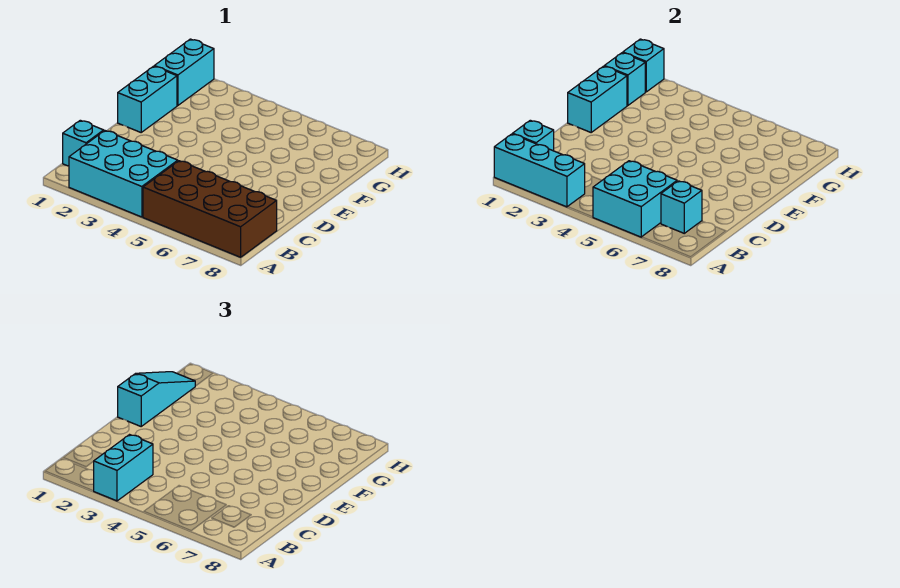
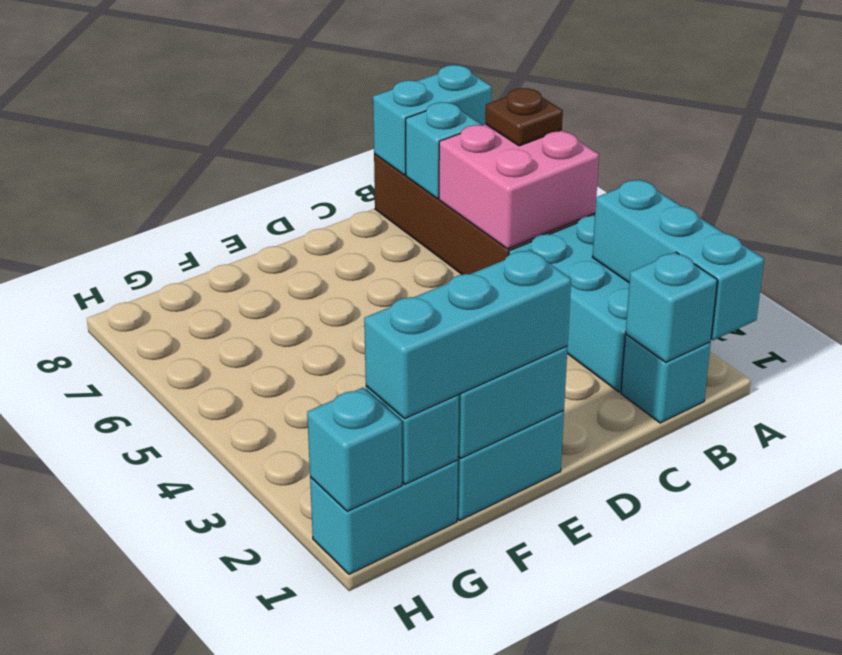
cyan brick A3:B3 level 3 -> cyan brick A8:B8 level 2
cyan brick A5:B6 level 2 -> pink brick A5:B6 level 2
none -> brown plate A6 level 3
cyan slope E1:G1 level 3 top E -> cyan brick E1:G1 level 3

